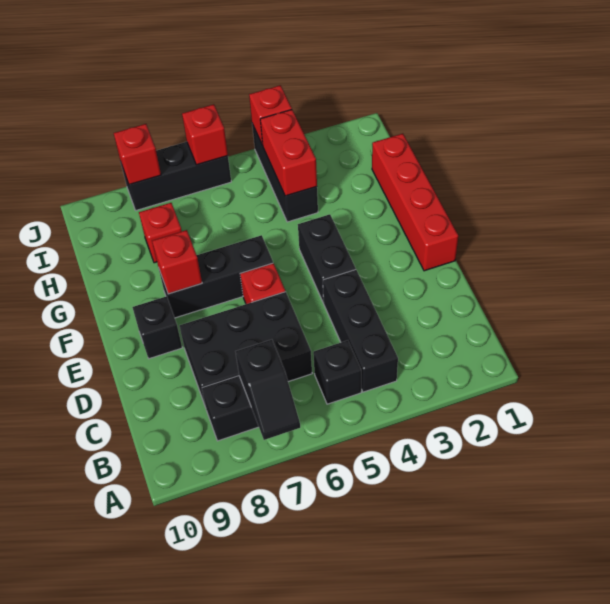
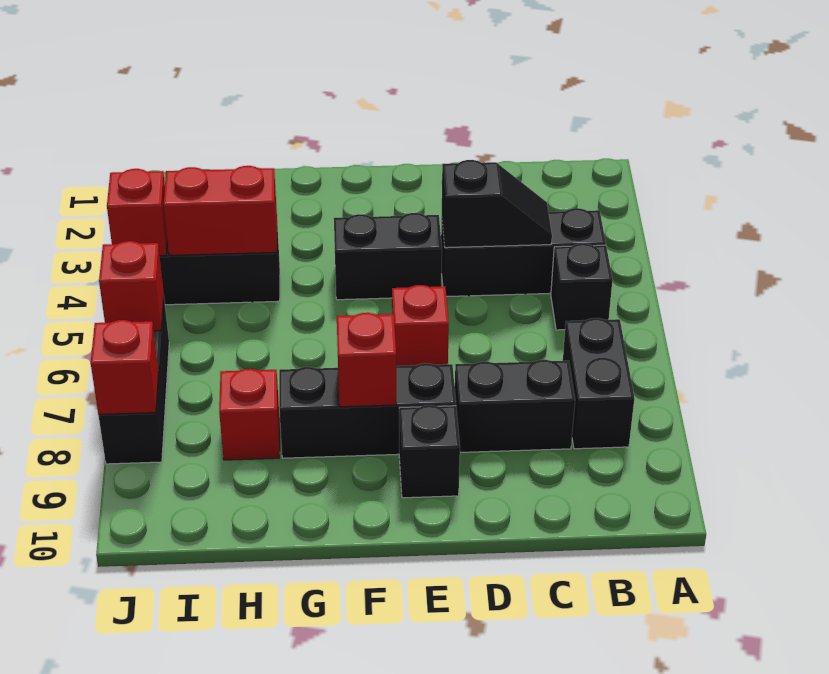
black slope A7:B7 level 2 top B -> black slope C4:D4 level 2 top D
black brick C6:D8 level 1 -> black brick C8:D8 level 1
red brick E1:H1 level 1 -> none
black brick F6:F8 level 1 -> black brick E8:G8 level 1

